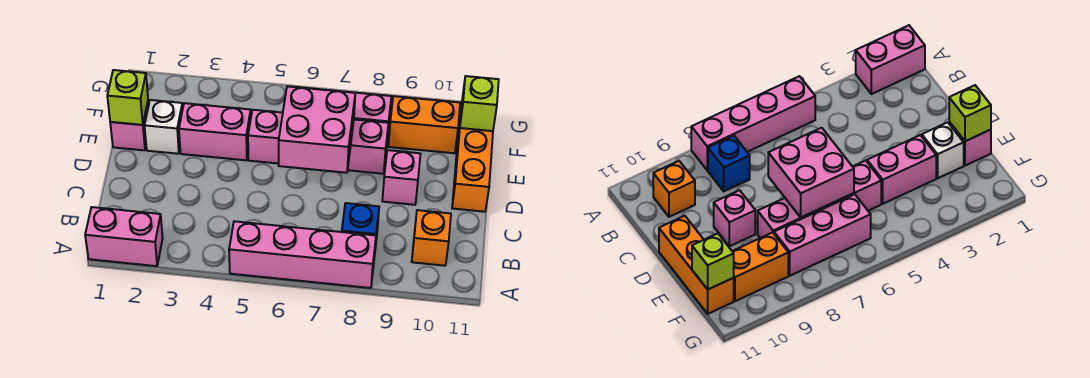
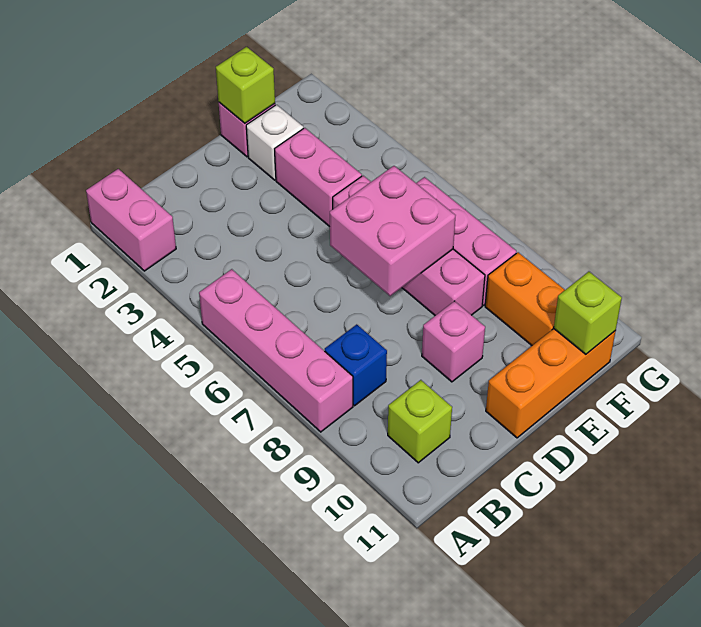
orange brick B10 level 1 -> lime brick B10 level 1

